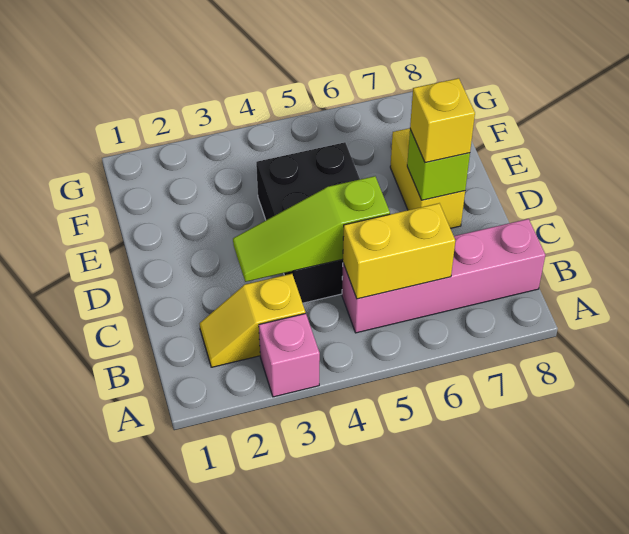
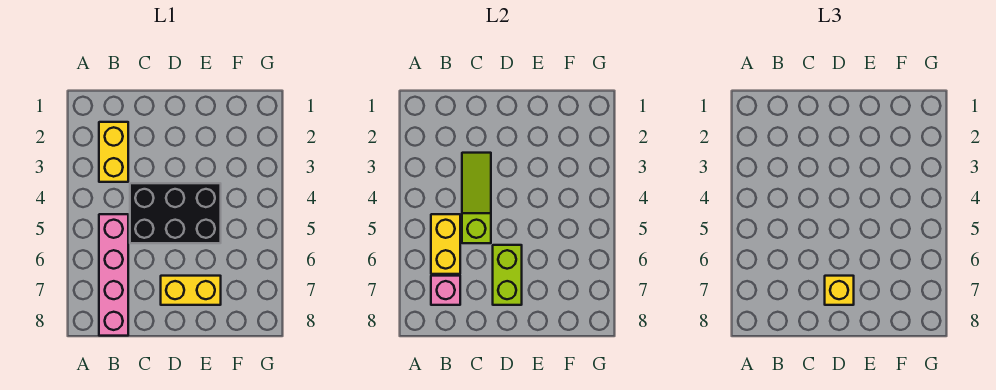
pink brick A3 level 1 -> pink brick B7 level 2
yellow slope B2:B3 level 1 top 3 -> yellow brick B2:B3 level 1
lime brick D7 level 2 -> lime brick D6:D7 level 2

